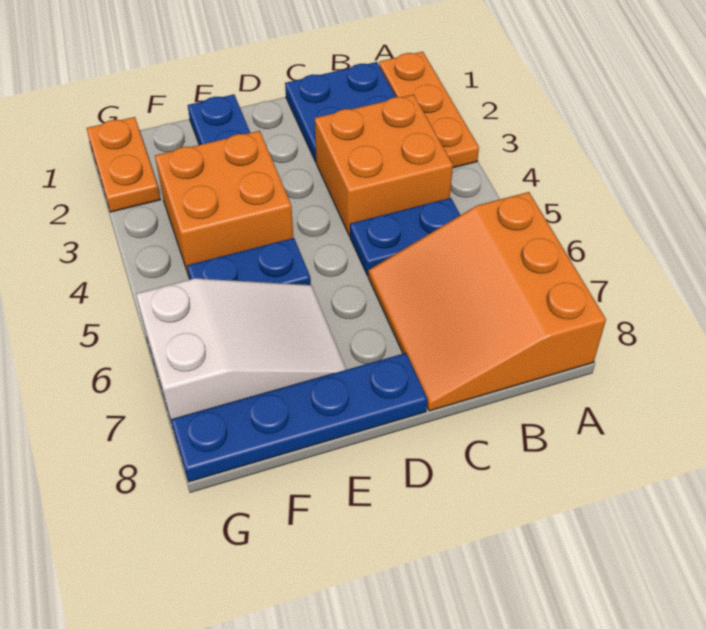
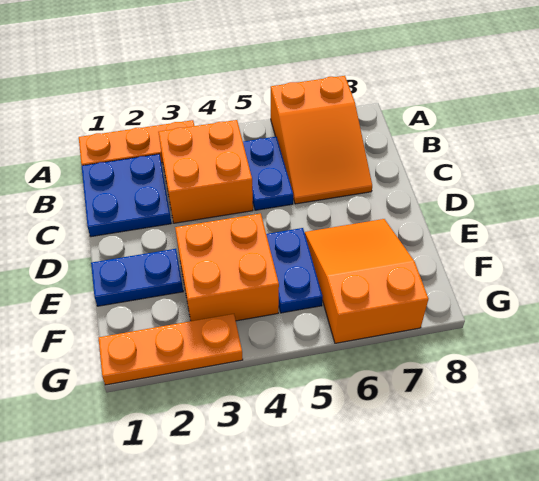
orange slope A6:C8 level 1 top A -> orange slope A6:C7 level 1 top A
blue plate D8:G8 level 1 -> none
white slope E6:G7 level 1 top G -> orange slope E6:G7 level 1 top G
orange plate G1:G2 level 1 -> orange plate G1:G3 level 1

